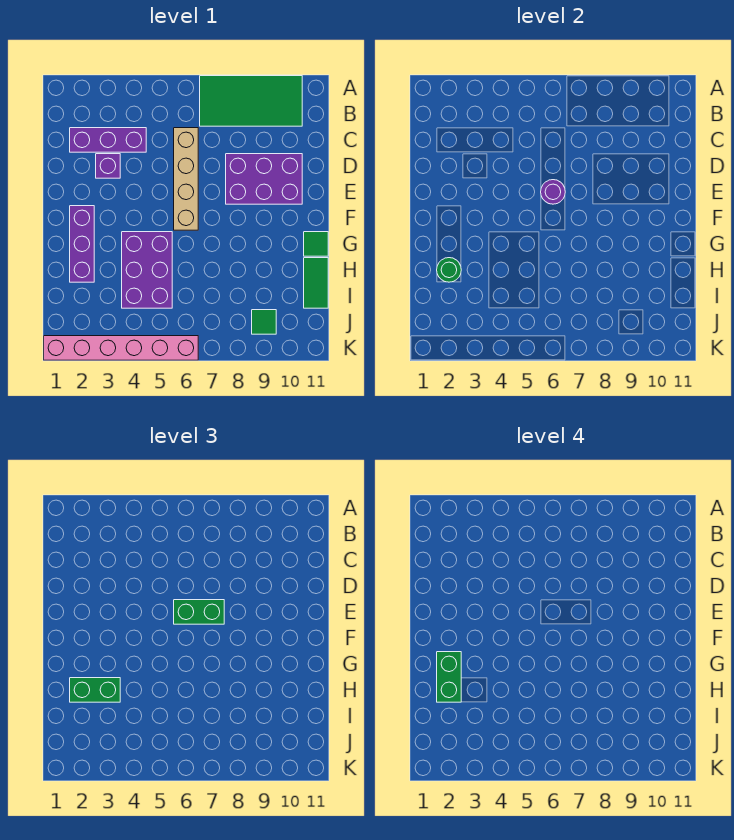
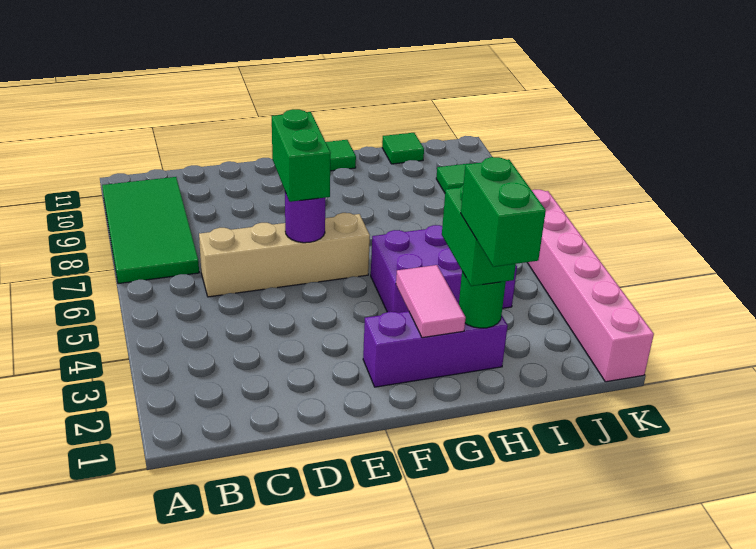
purple brick C2:C4 level 1 -> none
purple brick D3 level 1 -> none
purple brick D8:E10 level 1 -> none
none -> pink tile G2:G3 level 2
green brick G2:H2 level 4 -> green brick H1:H2 level 4
green tile H11:I11 level 1 -> green tile I11 level 1

